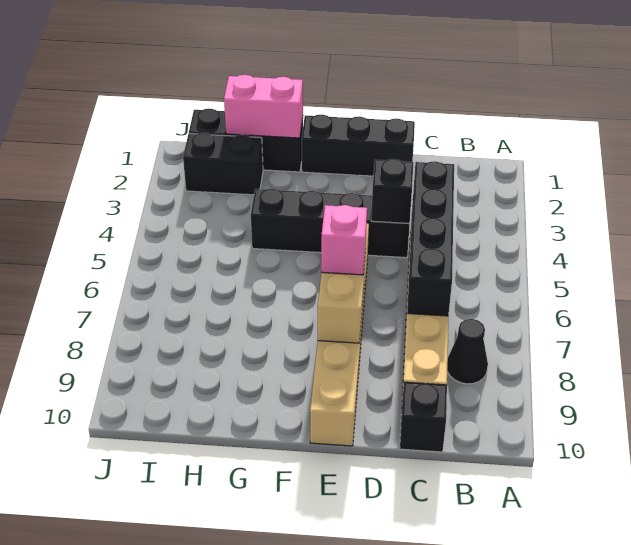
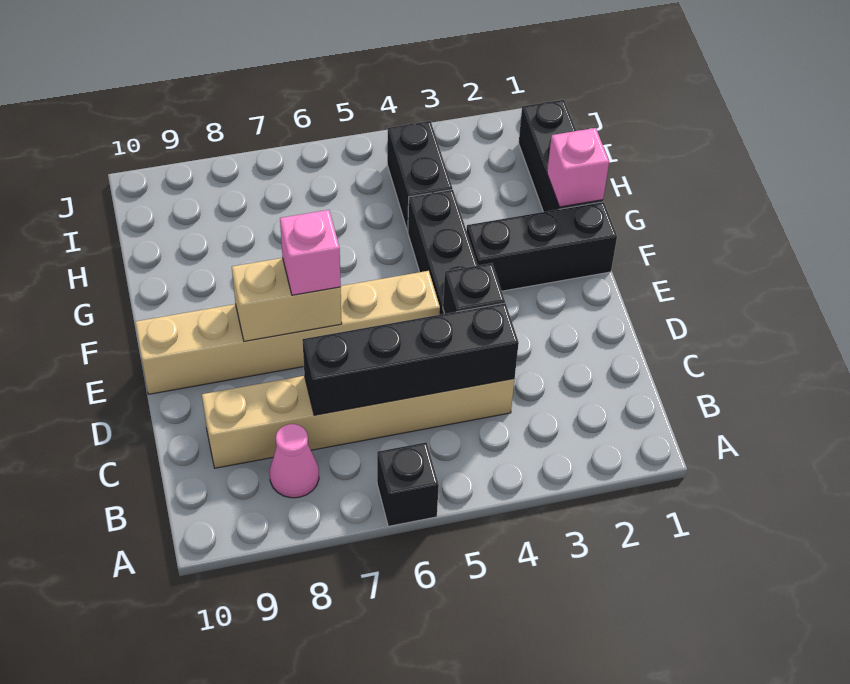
black cone B8 level 1 -> pink cone B8 level 1
black brick C10 level 1 -> black brick A6 level 1
black brick D1:F1 level 1 -> black brick F1:F3 level 1
pink brick G1:H1 level 2 -> pink brick G1 level 2
black brick H2:I2 level 1 -> black brick H4:I4 level 1

